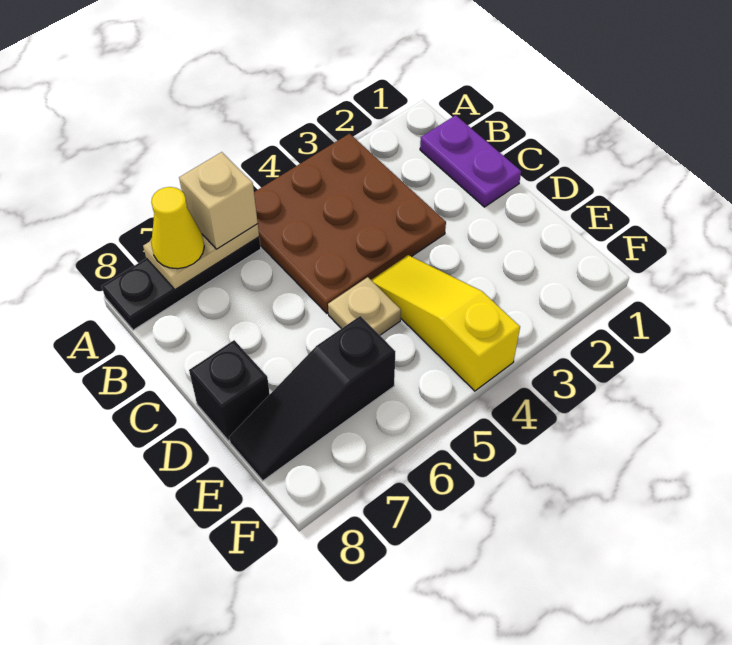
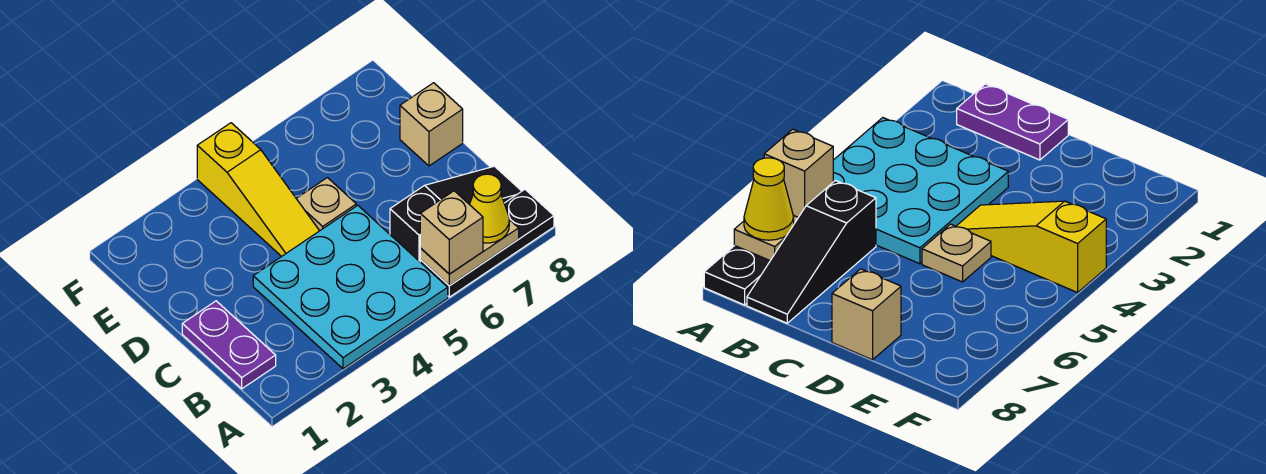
brown plate A3:C5 level 1 -> cyan plate A3:C5 level 1
black brick D8 level 1 -> tan brick D8 level 1
black slope E6:E8 level 1 top 6 -> black slope B6:B8 level 1 top 6

